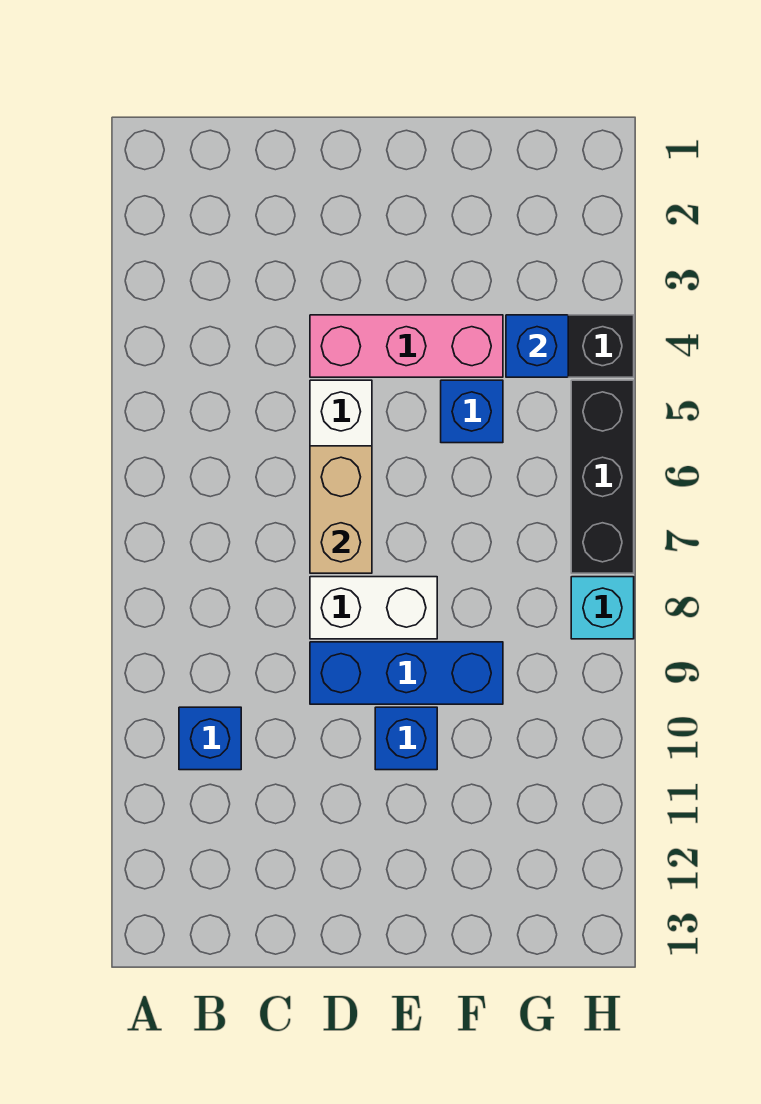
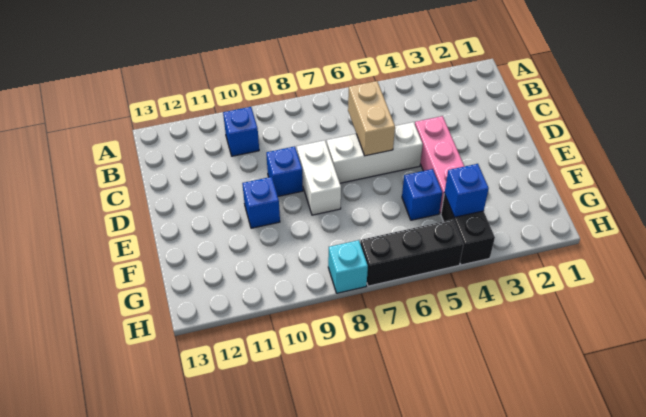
tan brick D6:D7 level 2 -> tan brick C6:D6 level 2
blue brick D9:F9 level 1 -> blue brick D9 level 1

